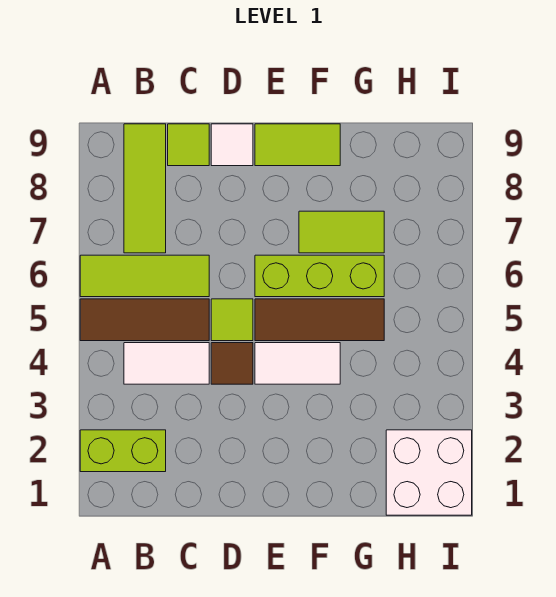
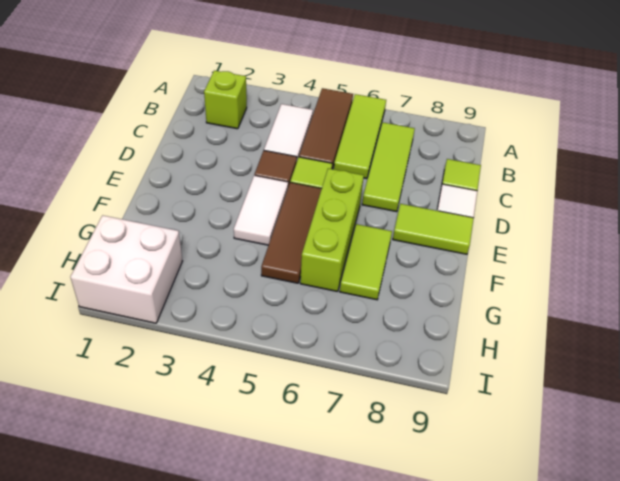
lime brick A2:B2 level 1 -> lime brick B2 level 1
lime tile B7:B9 level 1 -> lime tile B7:D7 level 1
lime tile E9:F9 level 1 -> lime tile E8:E9 level 1

